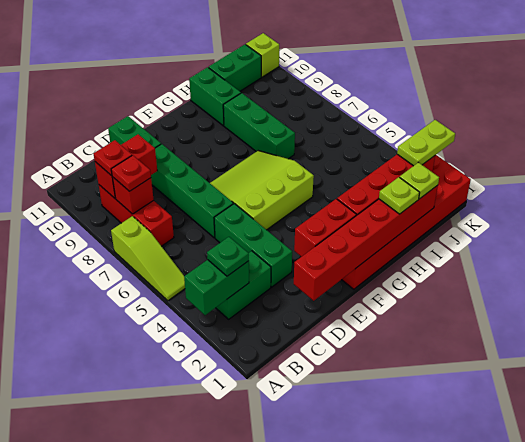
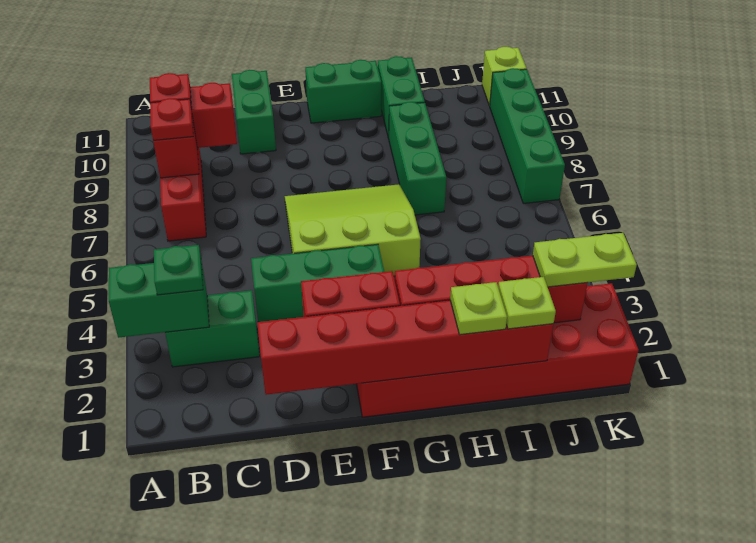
lime slope A5:A7 level 1 top 7 -> none
green brick D3:D5 level 1 -> green brick D4:F4 level 1
green brick D6:D9 level 1 -> green brick K7:K10 level 1
green brick I11:J11 level 1 -> green brick F11:G11 level 1

